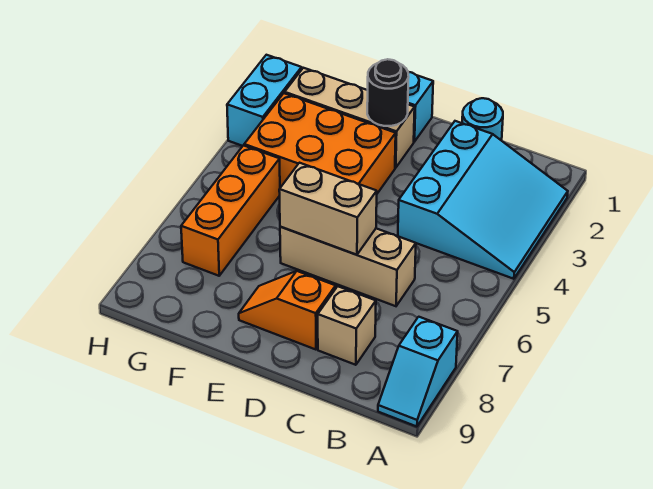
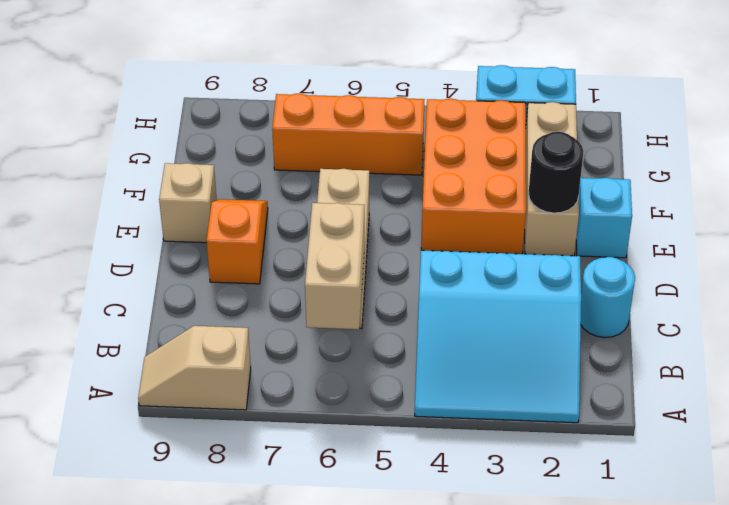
cyan slope A8:A9 level 1 top 8 -> tan slope A8:A9 level 1 top 8
tan brick C8 level 1 -> tan brick E9 level 1
tan brick D6:E6 level 2 -> tan brick B6:C6 level 2

